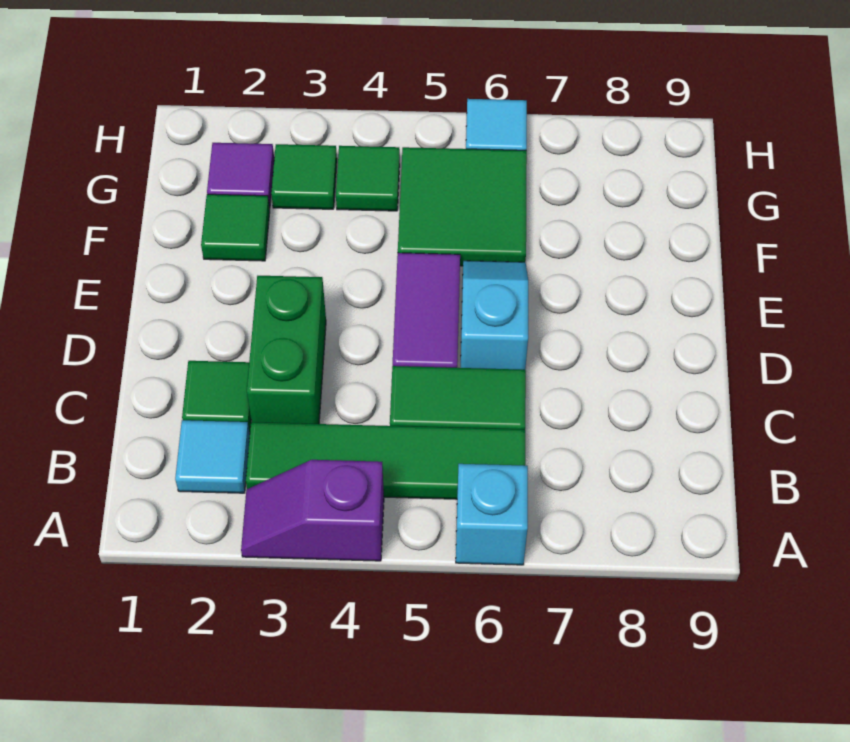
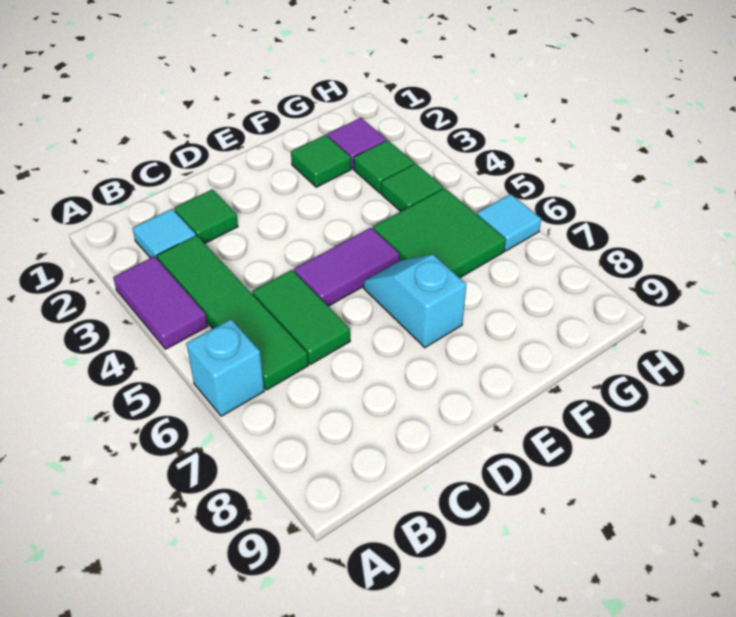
purple slope A3:A4 level 1 top 4 -> purple tile A3:A4 level 1
green brick C3:D3 level 1 -> none
cyan slope D6:E6 level 1 top D -> cyan slope E6:E7 level 1 top 7

